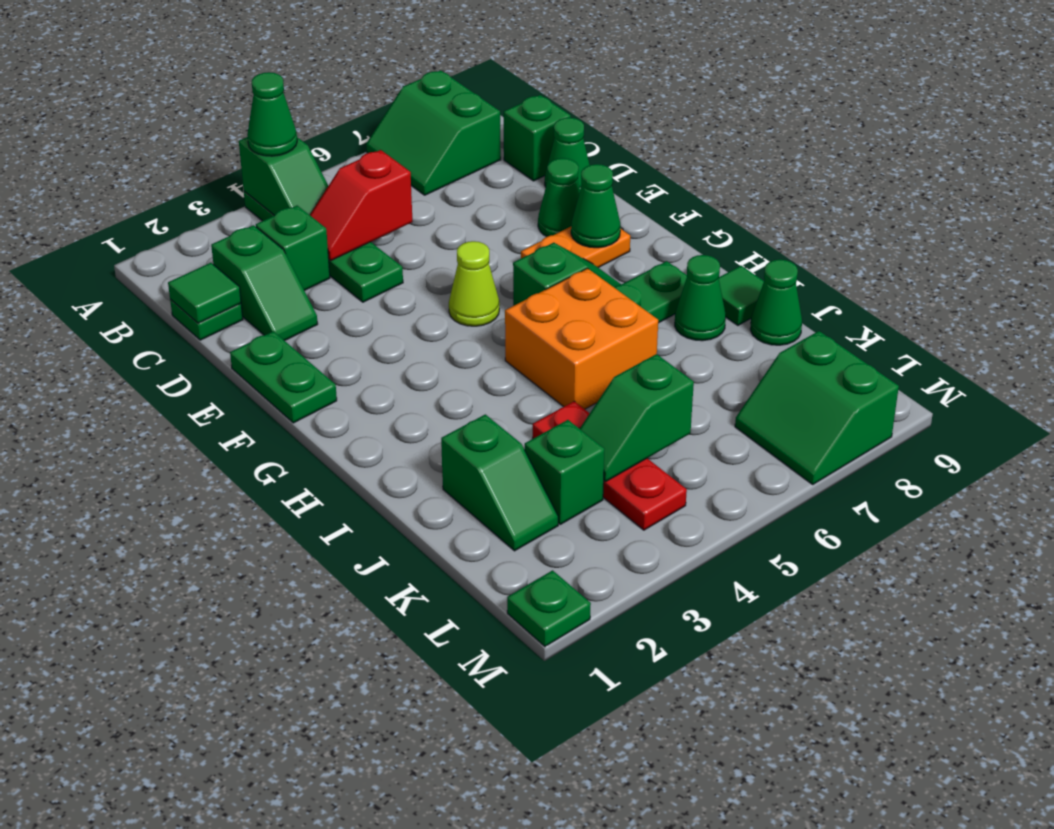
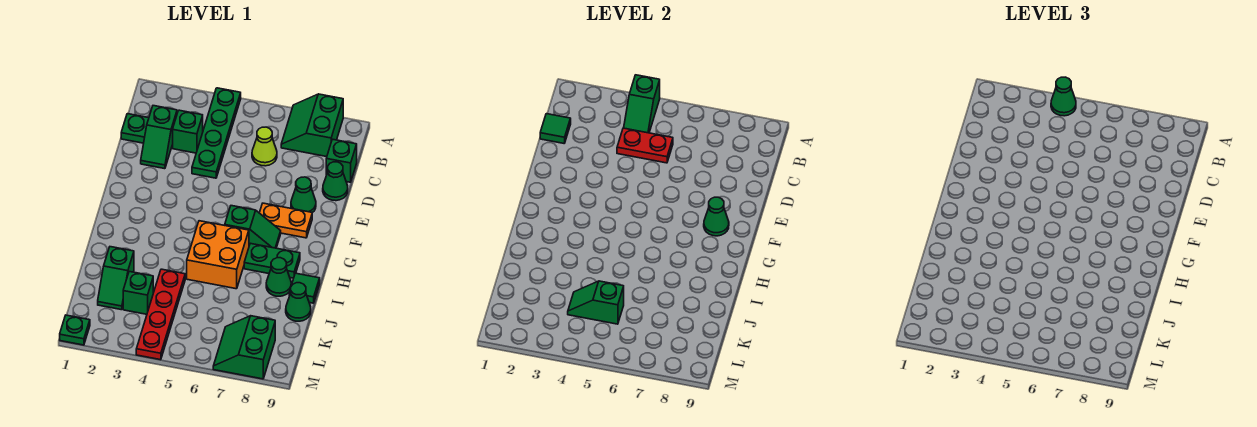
red slope C4:C5 level 2 top 5 -> red plate C4:C5 level 2
green plate E1:F1 level 1 -> none
lime cone F5 level 1 -> lime cone C6 level 1
red plate J4:L4 level 1 -> red plate J4:M4 level 1

